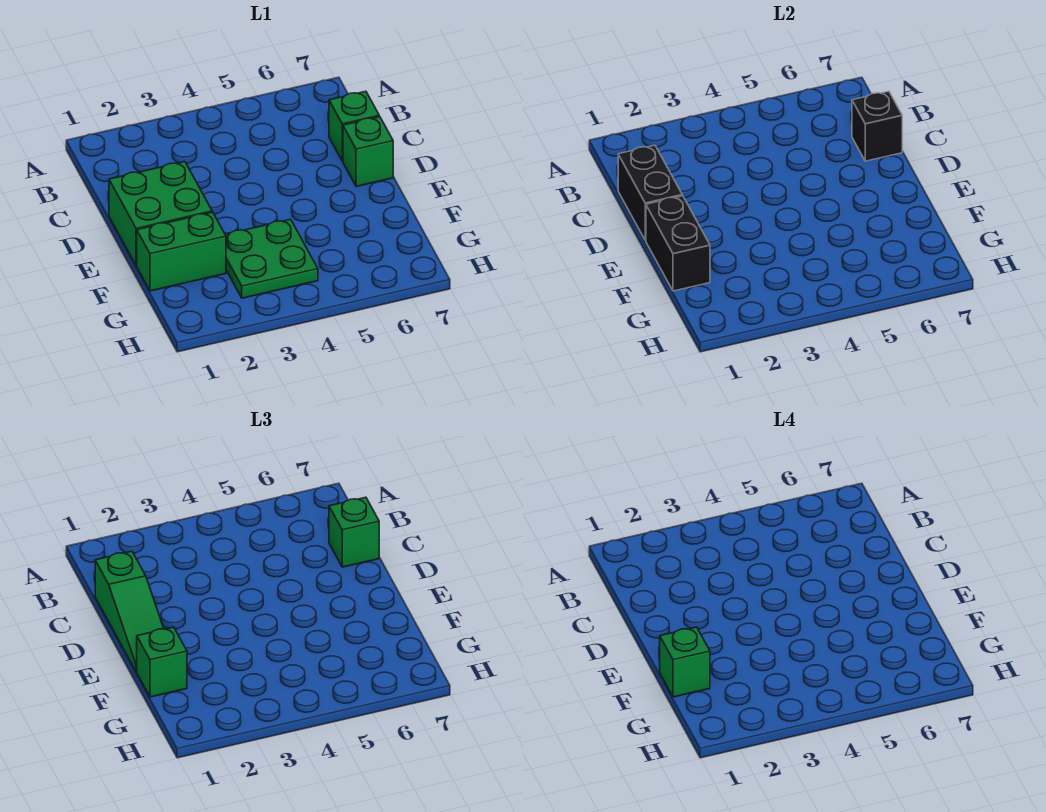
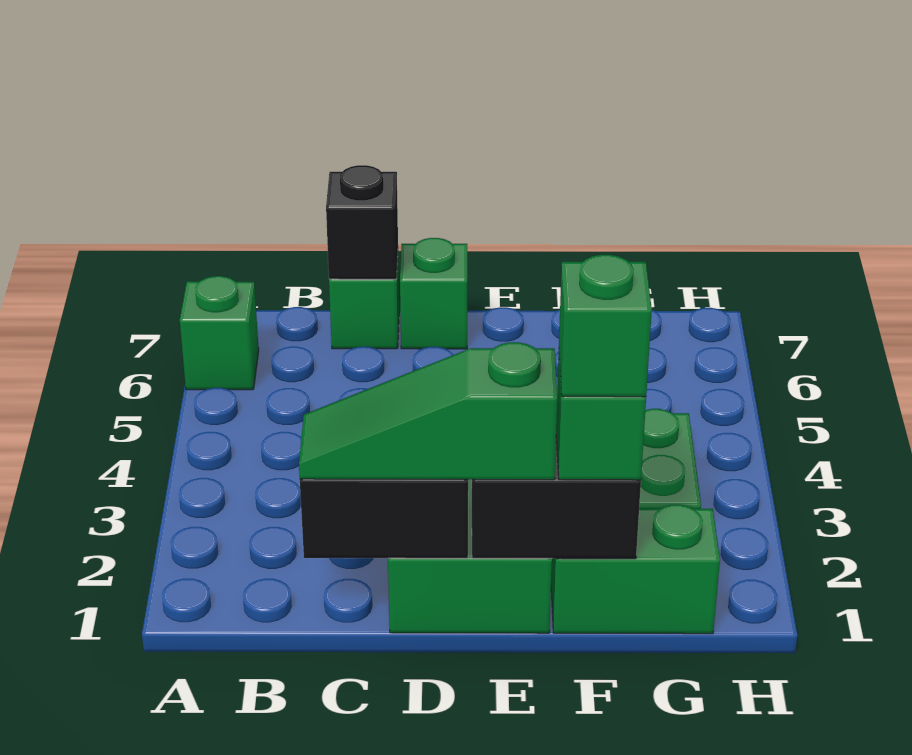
green slope C1:E1 level 3 top C -> green slope C1:E1 level 3 top E
green brick C7 level 3 -> green brick A6 level 1
green brick F1:F2 level 1 -> green brick F1:G1 level 1

